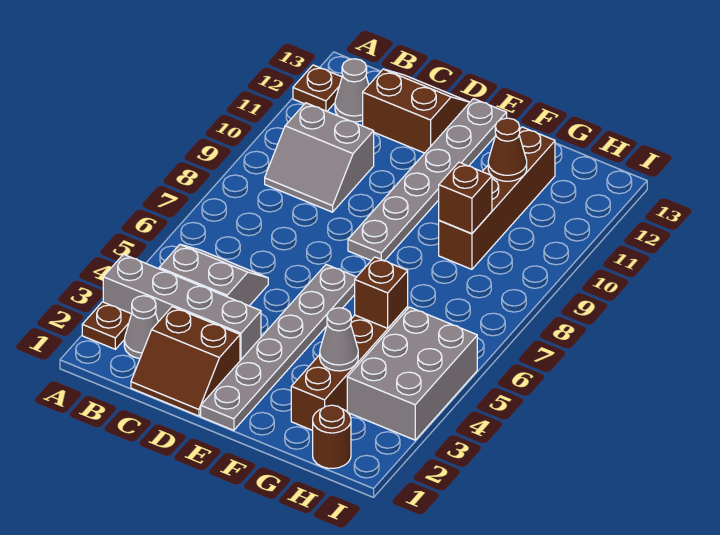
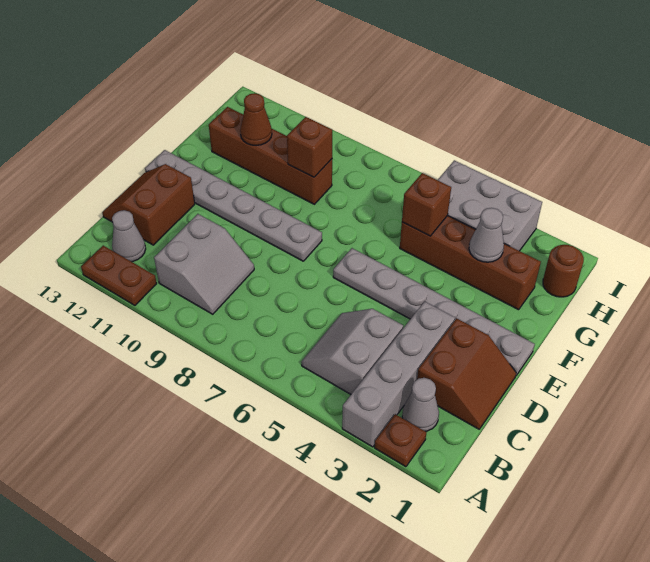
brown plate A12 level 1 -> brown plate A11:A12 level 1

